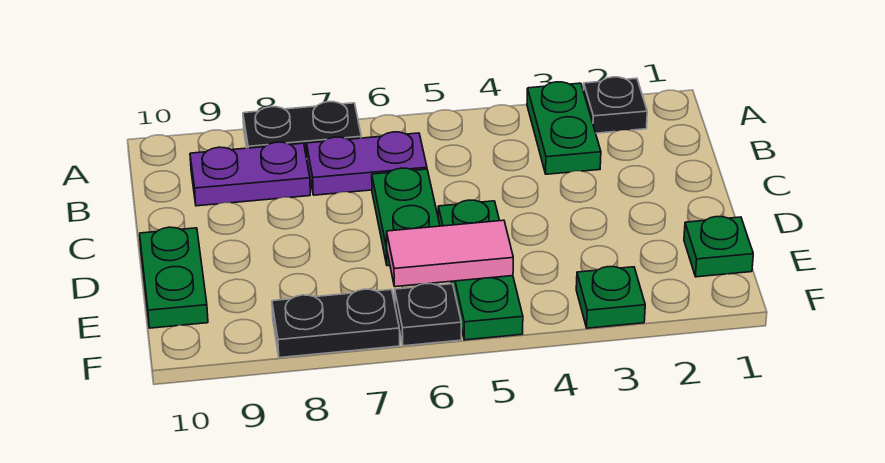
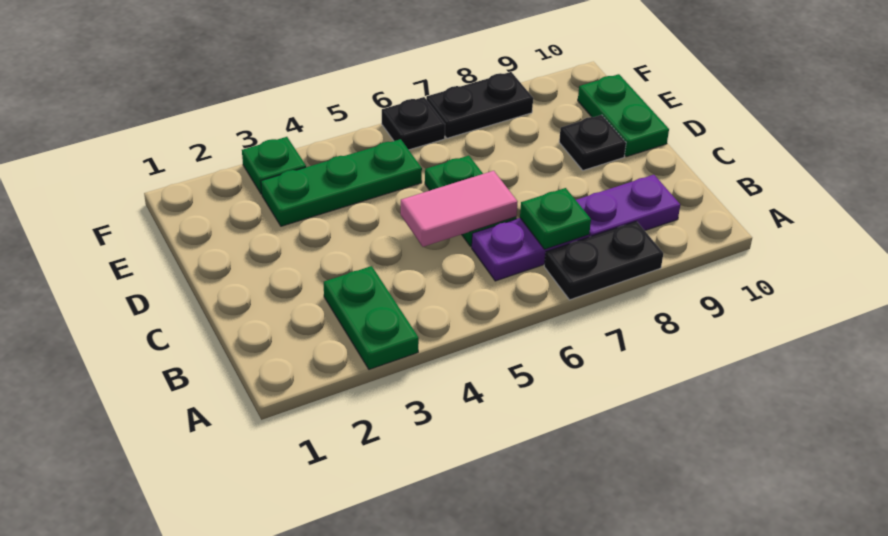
black plate A2 level 1 -> black plate D9 level 1
green plate D5:F5 level 1 -> green plate E3:E5 level 1
green plate E1 level 1 -> green plate B7 level 2
pink tile E5:E6 level 2 -> pink tile C5:C6 level 2

